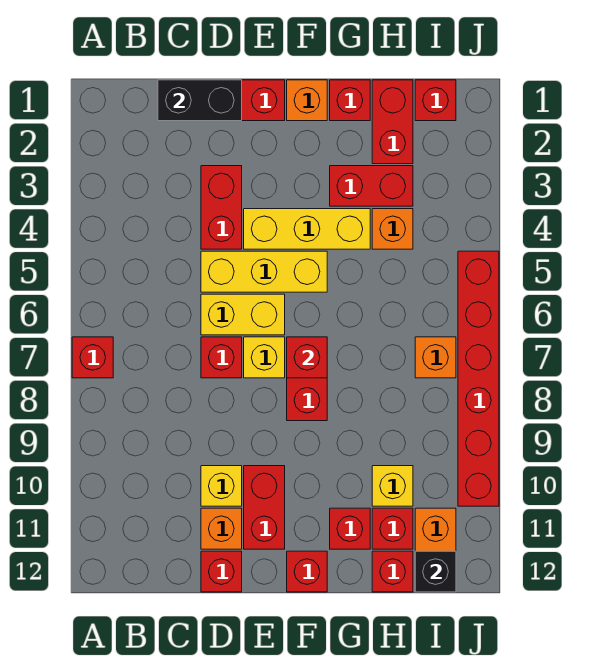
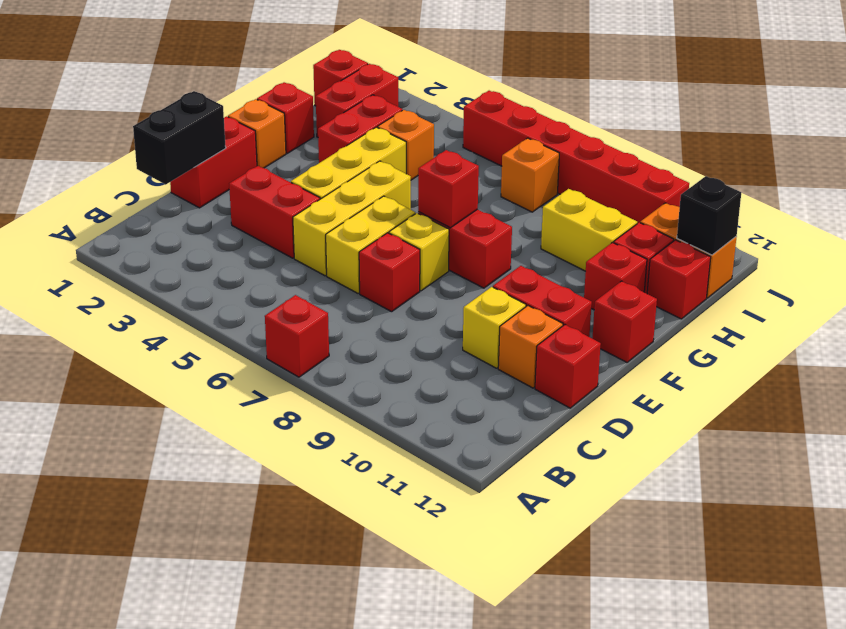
red brick H1:H2 level 1 -> red brick H2:I2 level 1
yellow brick H10 level 1 -> yellow brick H9:H10 level 1

